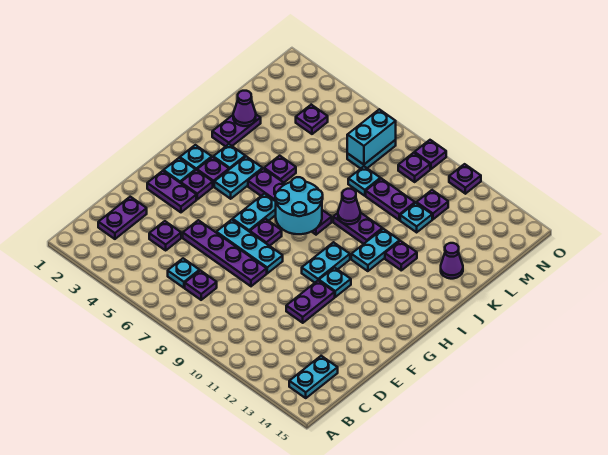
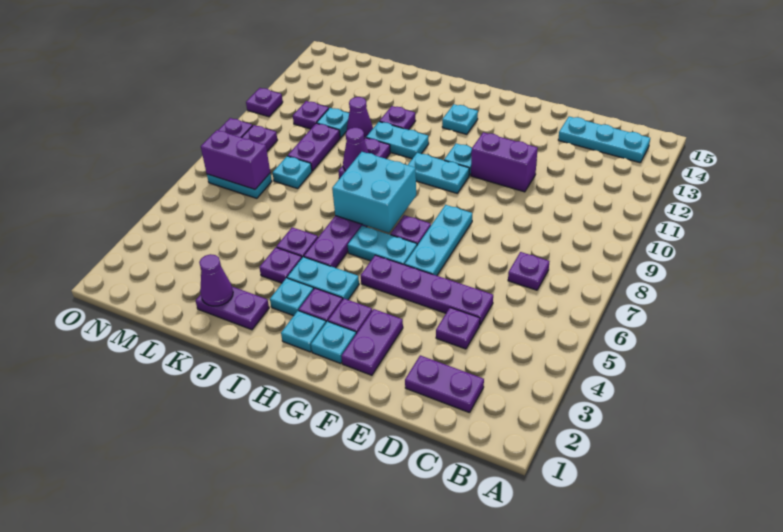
cyan plate B14:C14 level 1 -> cyan plate B14:D14 level 1
cyan plate C6 level 1 -> cyan plate H13 level 1
purple plate E5:E8 level 1 -> purple plate D5:G5 level 1
purple plate E11:F11 level 1 -> purple brick E11:F11 level 1
cyan round brick H7:I8 level 2 -> cyan brick H7:I8 level 2
purple cone K14 level 1 -> purple cone K11 level 1
purple plate M4 level 1 -> purple plate J4 level 1
cyan brick M7:N7 level 2 -> purple brick M7:N7 level 2

